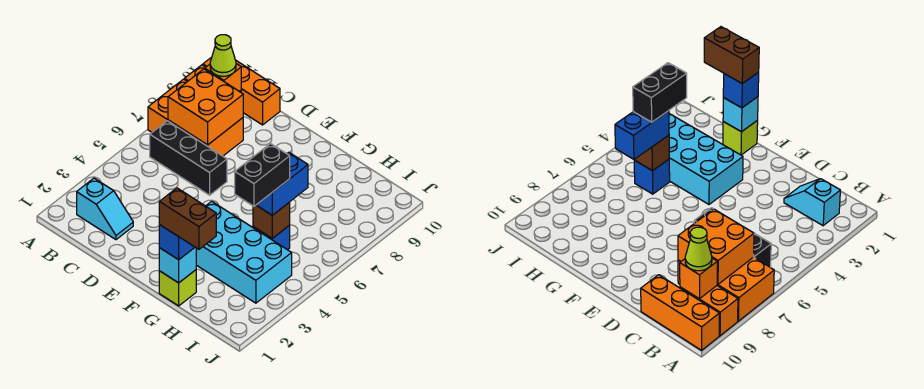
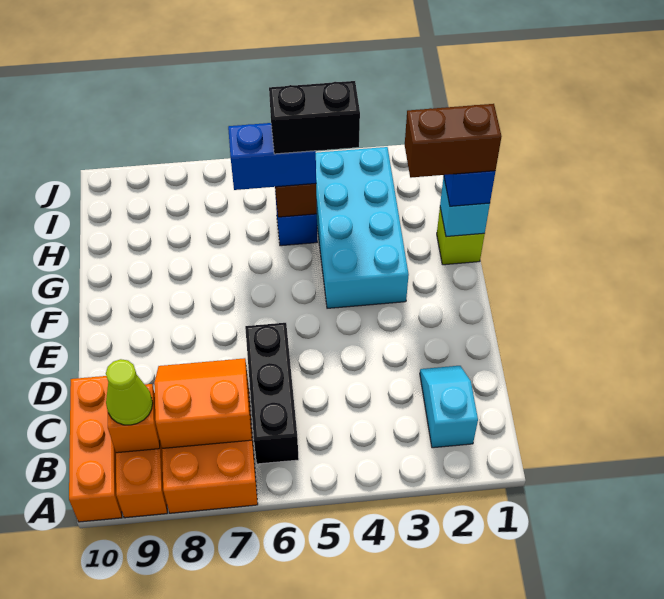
orange brick B7:C8 level 2 -> orange slope B7:C8 level 2 top B
brown brick G1:H1 level 4 -> brown brick G1:G2 level 4

